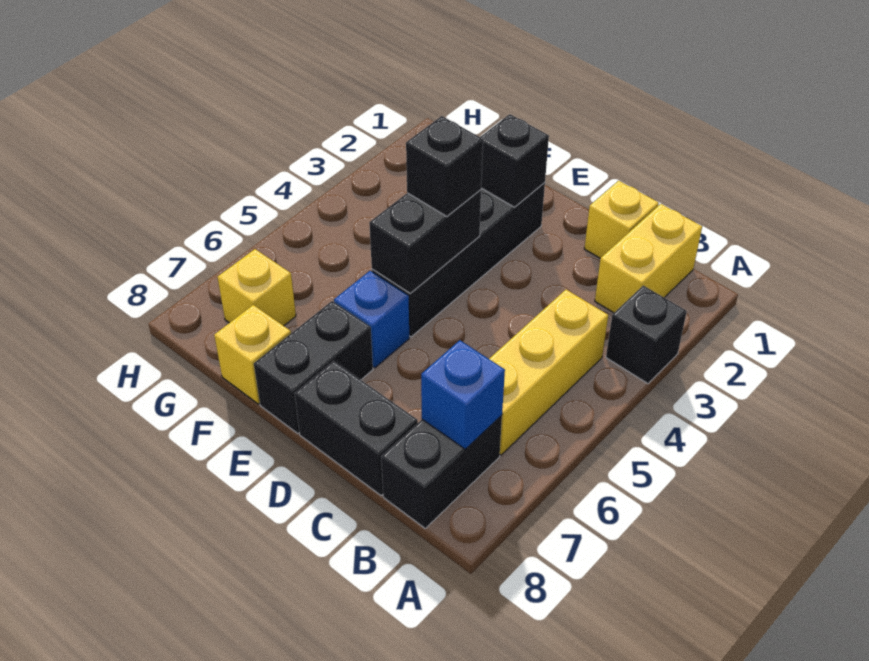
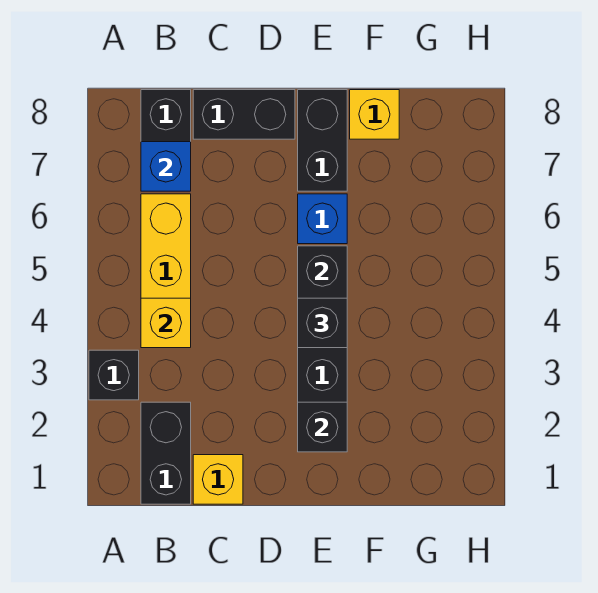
yellow brick B1:B2 level 1 -> black brick B1:B2 level 1
yellow brick G7 level 1 -> yellow brick B4 level 2

